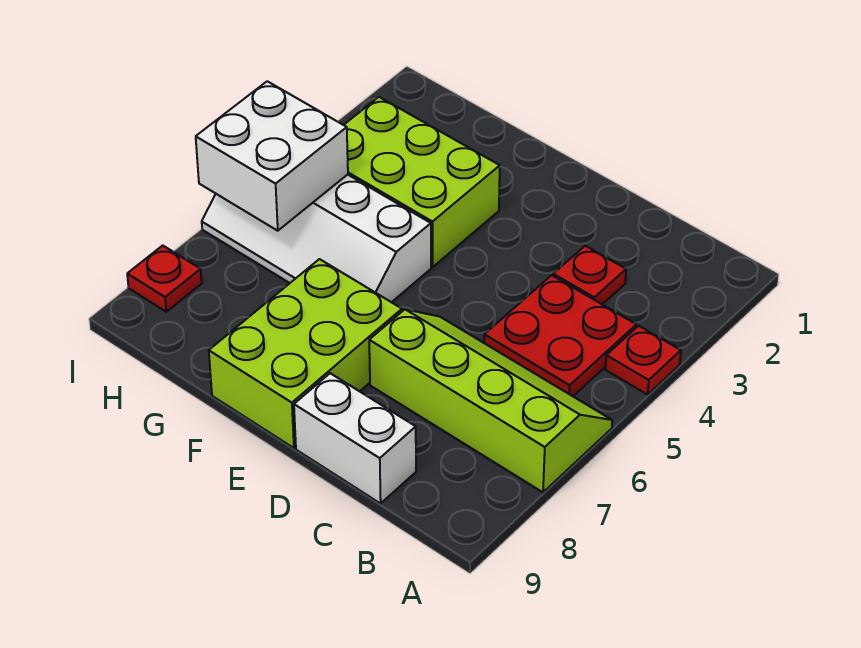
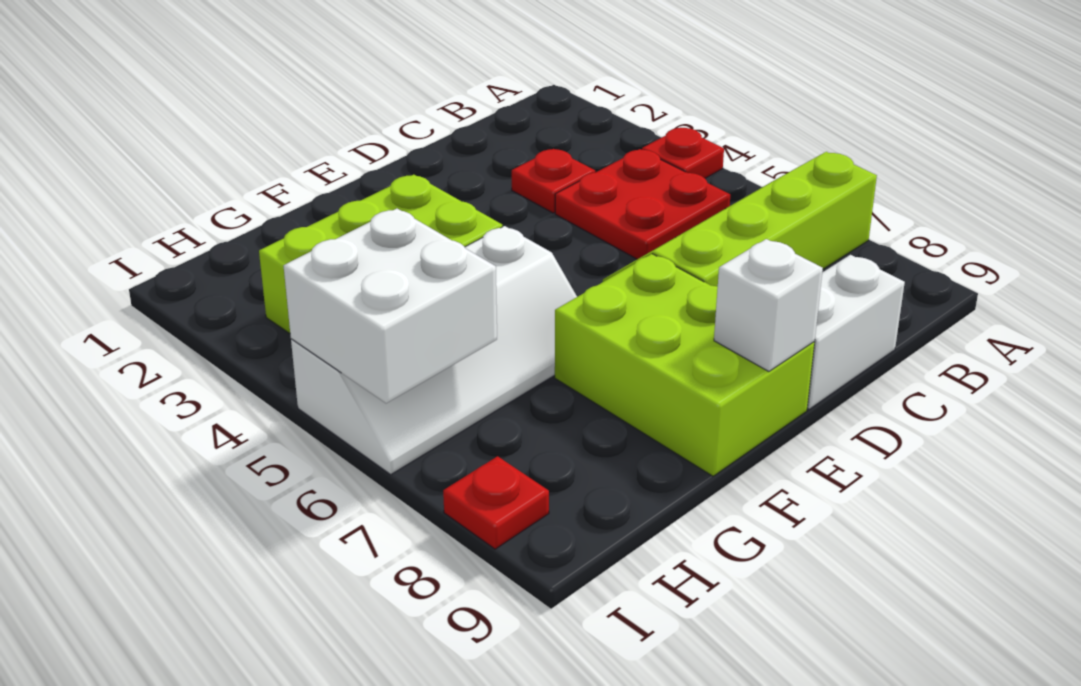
none -> white brick E9 level 2

